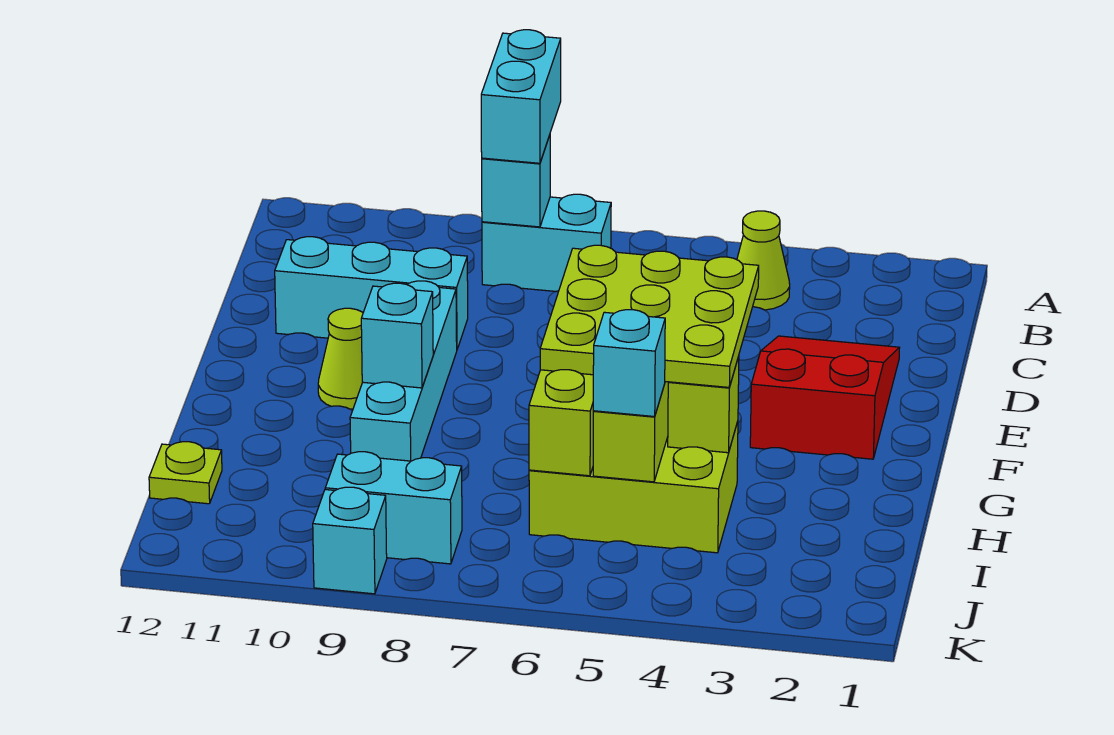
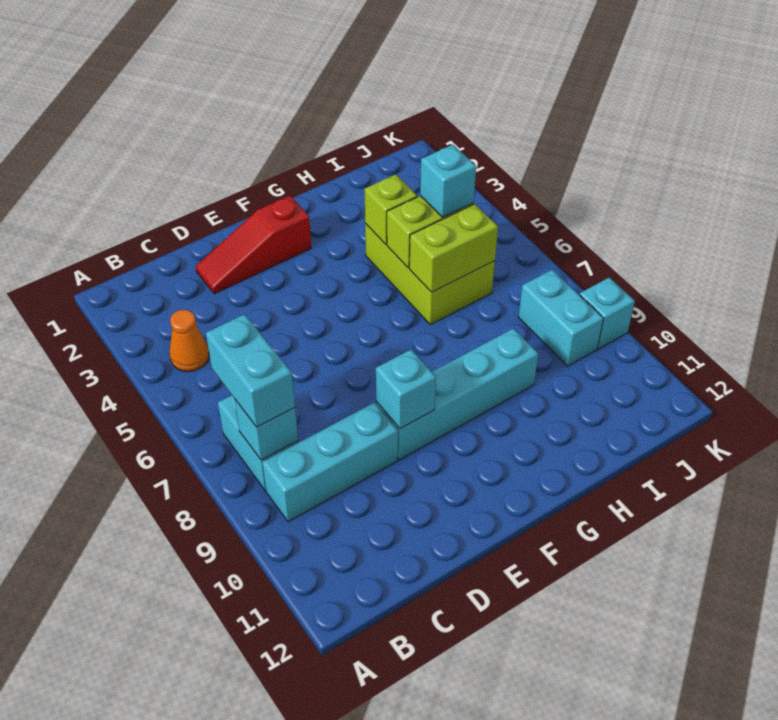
cyan brick A8:B8 level 3 -> cyan brick B7:B8 level 3
lime cone B4 level 1 -> orange cone B4 level 1
red slope D2:F3 level 1 top F -> red slope D2:F2 level 1 top F
cyan brick D9:D11 level 1 -> cyan brick B9:D9 level 1
lime plate F4:H6 level 3 -> none
lime cone F10 level 1 -> none
cyan brick G9 level 2 -> cyan brick E9 level 2
lime plate I12 level 1 -> none

